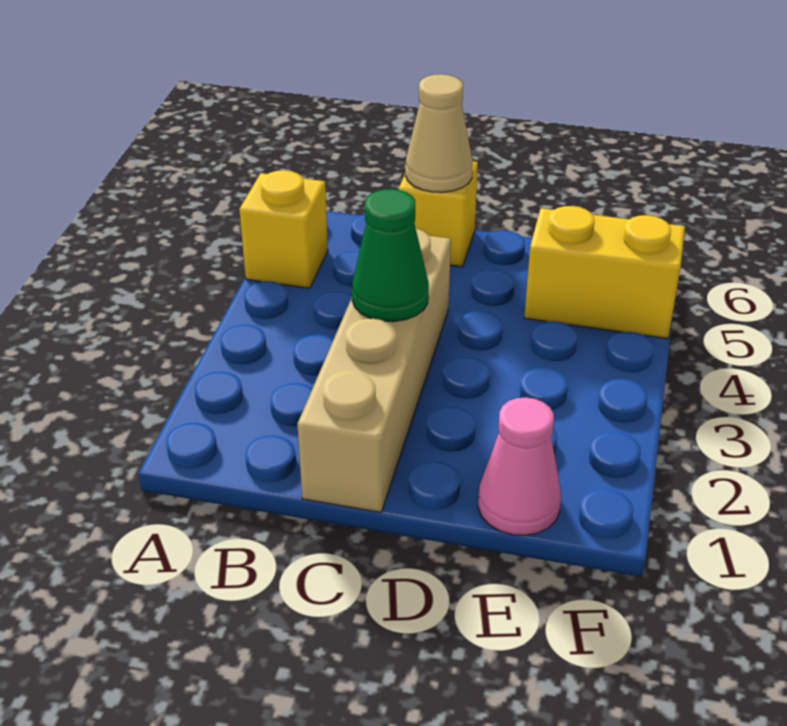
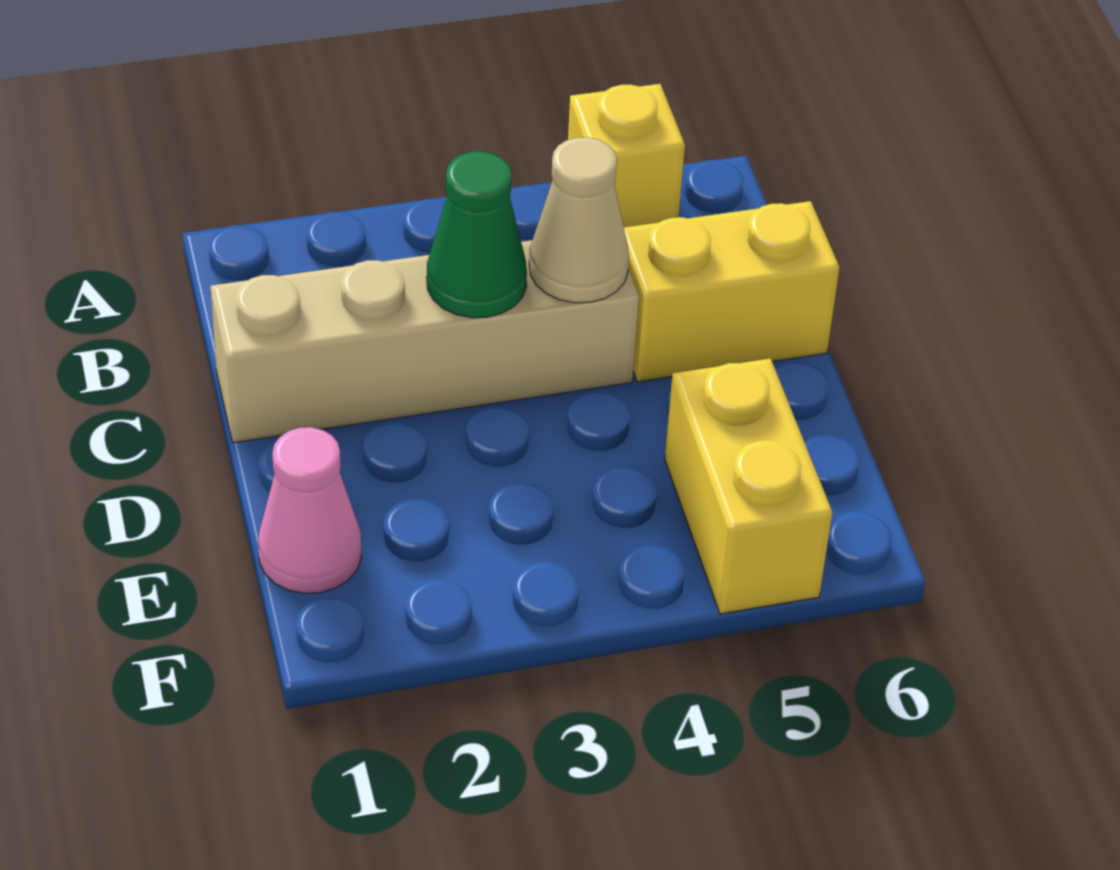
yellow brick C6 level 1 -> yellow brick C5:C6 level 1
tan cone C6 level 2 -> tan cone C4 level 2

